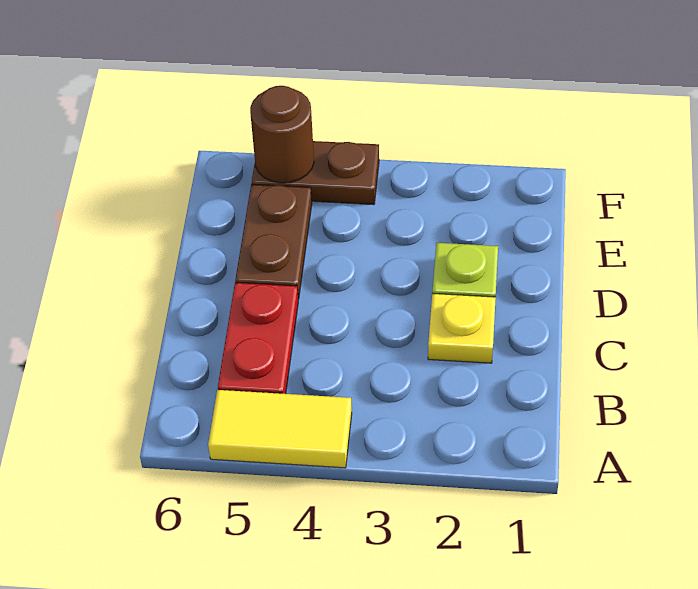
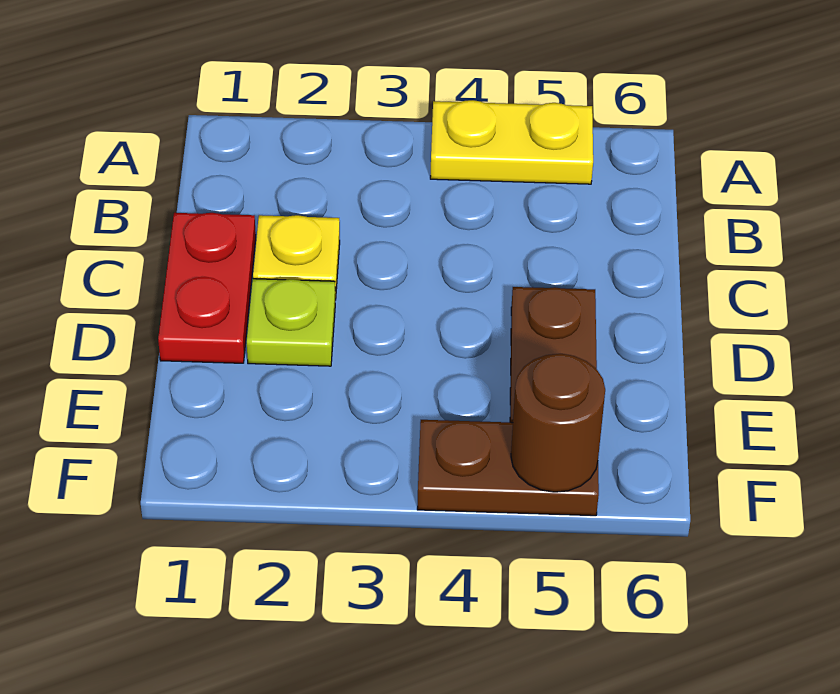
yellow tile A4:A5 level 1 -> yellow plate A4:A5 level 1
red plate B5:C5 level 1 -> red plate C1:D1 level 1

